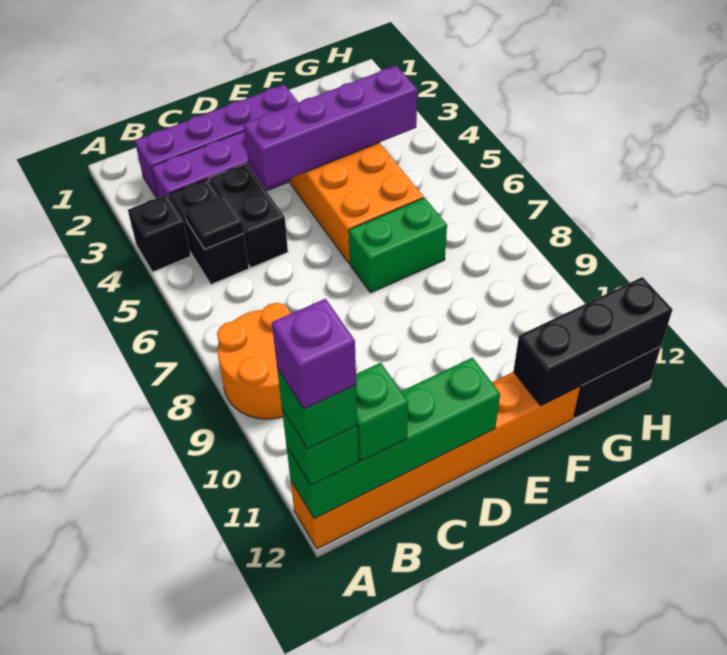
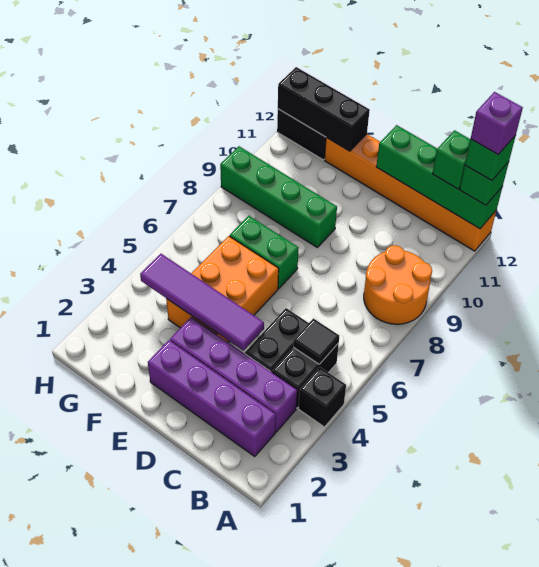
purple brick D4:G4 level 2 -> purple tile D4:G4 level 2
none -> green brick E9:H9 level 1

